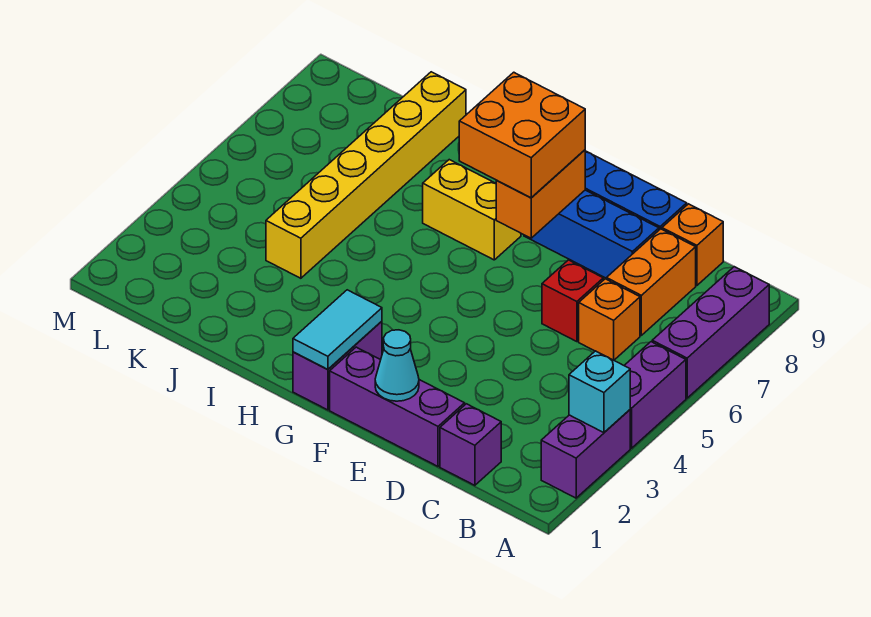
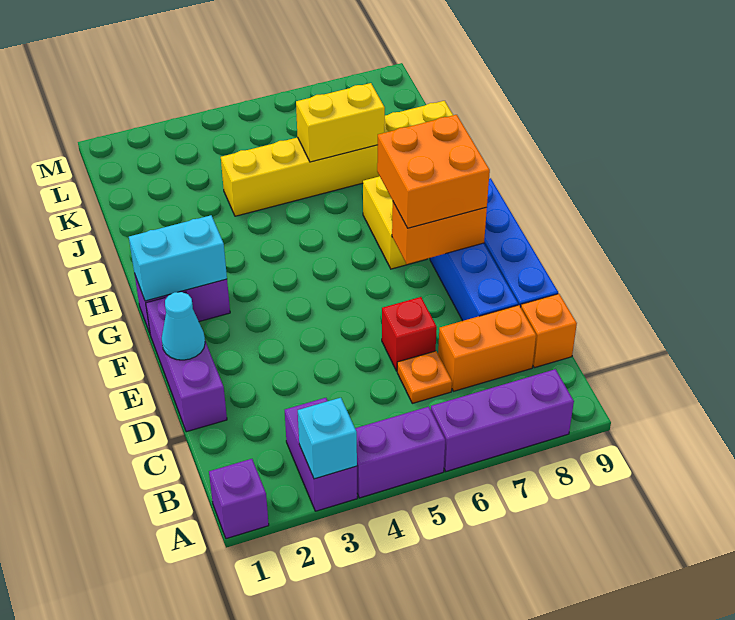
purple brick A2:A3 level 1 -> purple brick A3:B3 level 1
purple brick C1 level 1 -> purple brick A1 level 1
orange brick C6 level 1 -> orange plate C6 level 1
cyan tile G1:G2 level 2 -> cyan brick G1:G2 level 2
none -> yellow brick J6:J7 level 2

